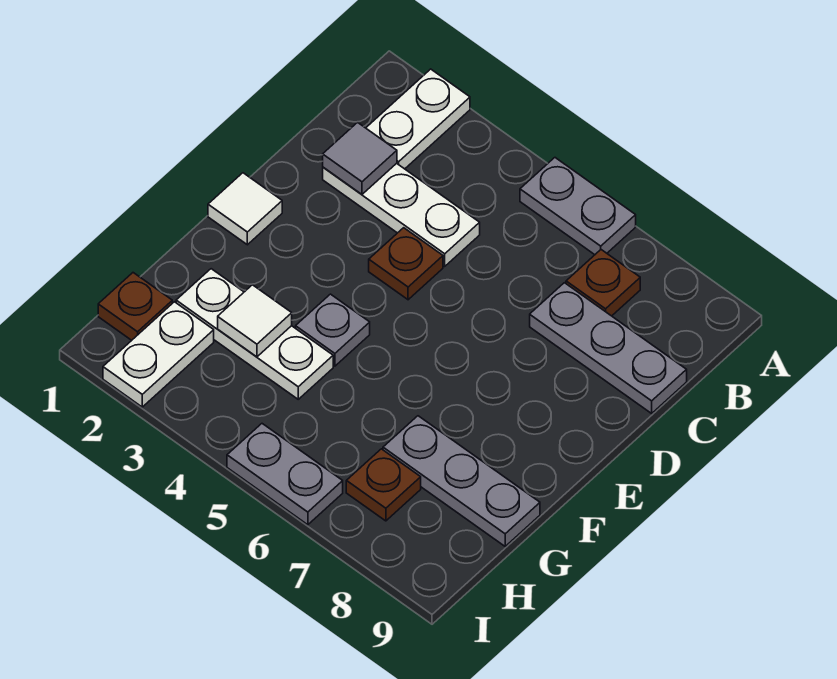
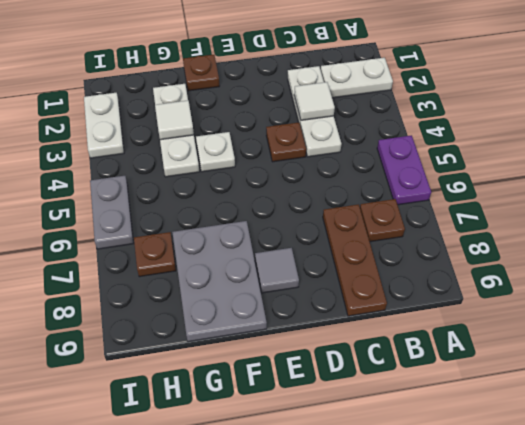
grey plate A5:A6 level 1 -> purple plate A5:A6 level 1
grey tile C2 level 2 -> grey tile E8 level 1
grey plate C7:C9 level 1 -> brown plate C7:C9 level 1
white tile E1 level 1 -> white tile C3 level 2
grey plate F4 level 1 -> white plate F4 level 1
grey plate G7:G9 level 1 -> grey plate F7:G9 level 1
brown plate H1 level 1 -> brown plate F1 level 1
white plate H2:I2 level 1 -> white plate I2:I3 level 1

